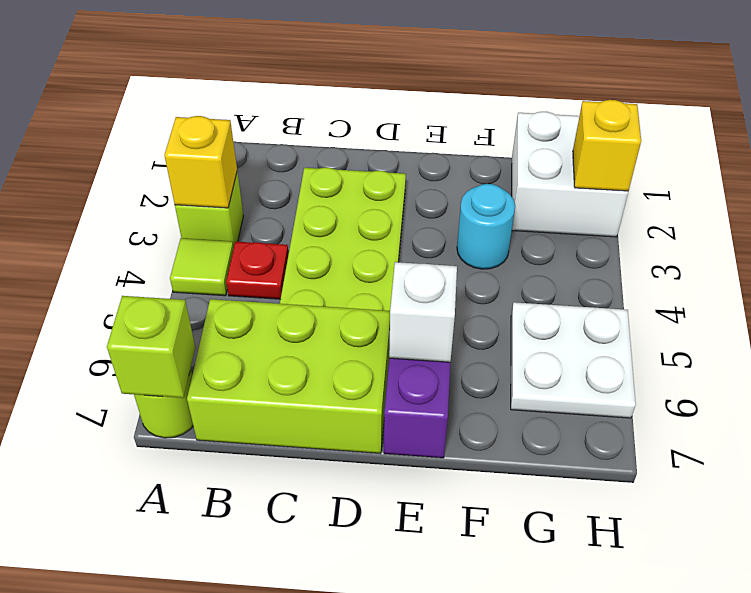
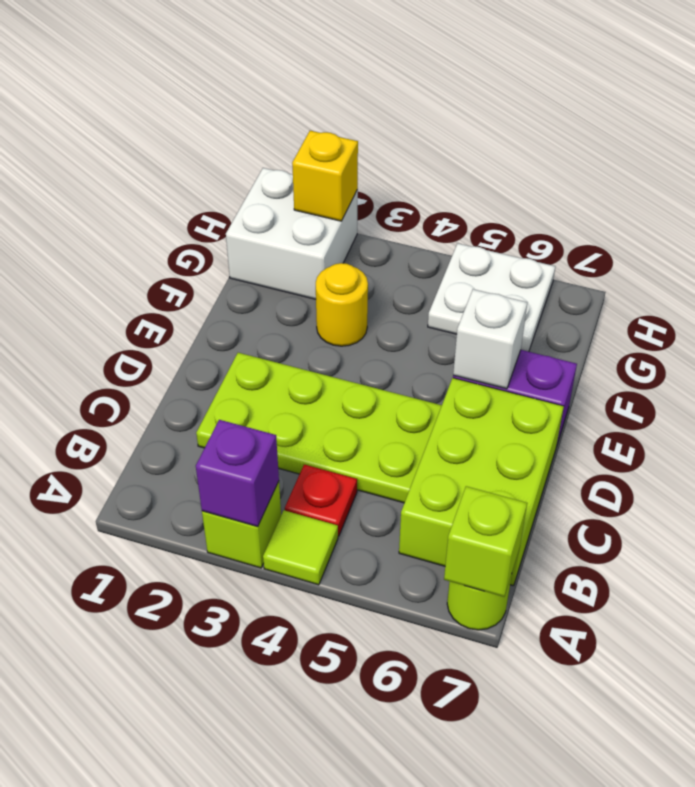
yellow brick A3 level 2 -> purple brick A3 level 2
cyan round brick F3 level 1 -> yellow round brick F3 level 1

